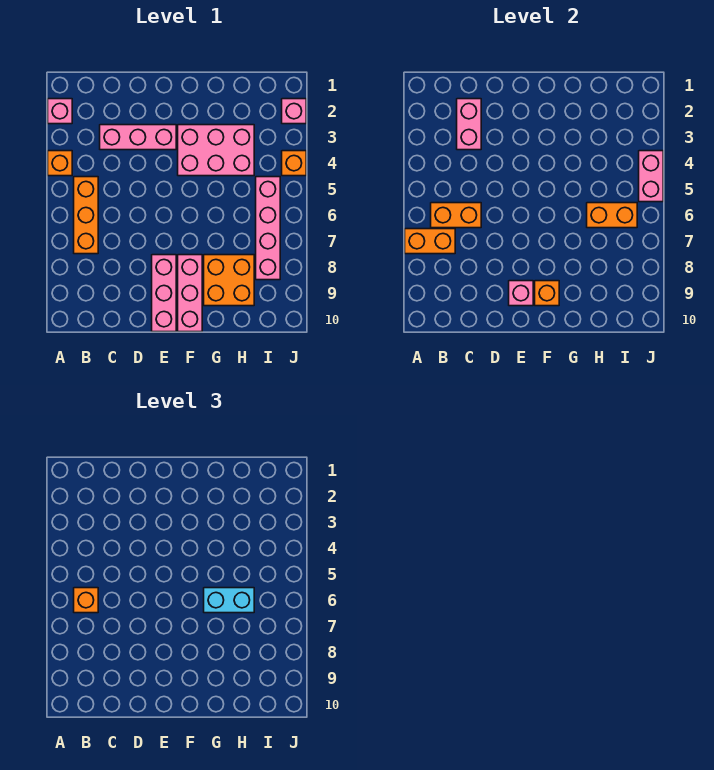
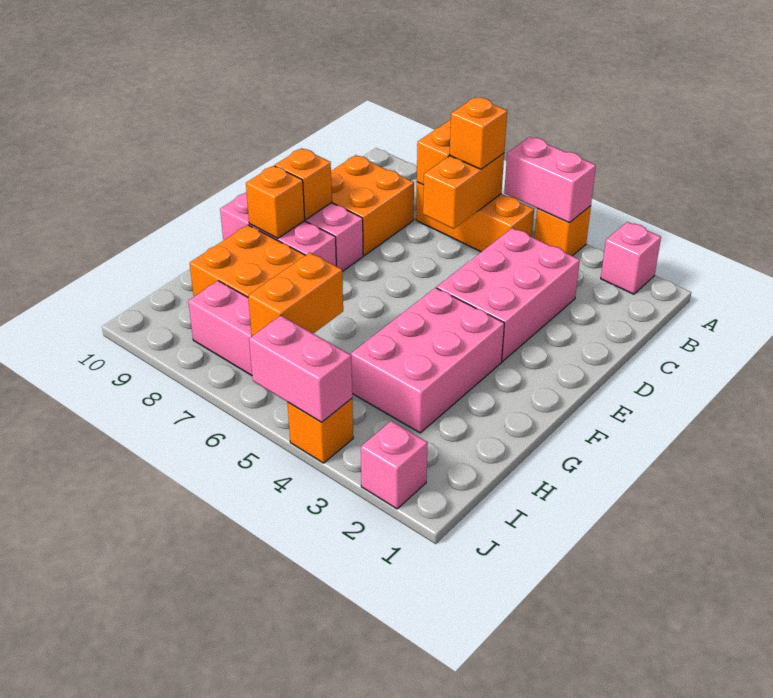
pink brick C2:C3 level 2 -> pink brick A4:A5 level 2
pink brick C3:E3 level 1 -> pink brick C3:E4 level 1
none -> orange brick C8:D9 level 1
pink brick E9 level 2 -> orange brick E9 level 2
cyan brick G6:H6 level 3 -> none

